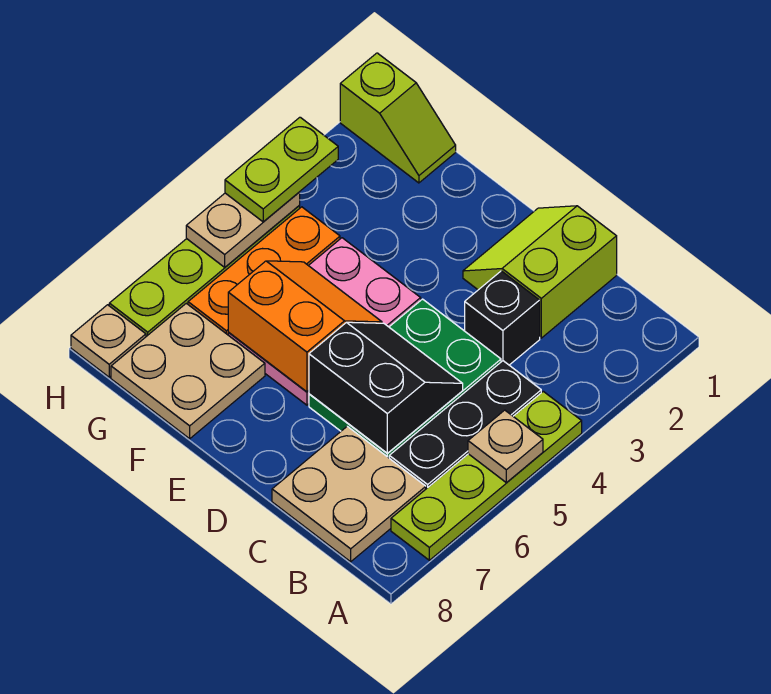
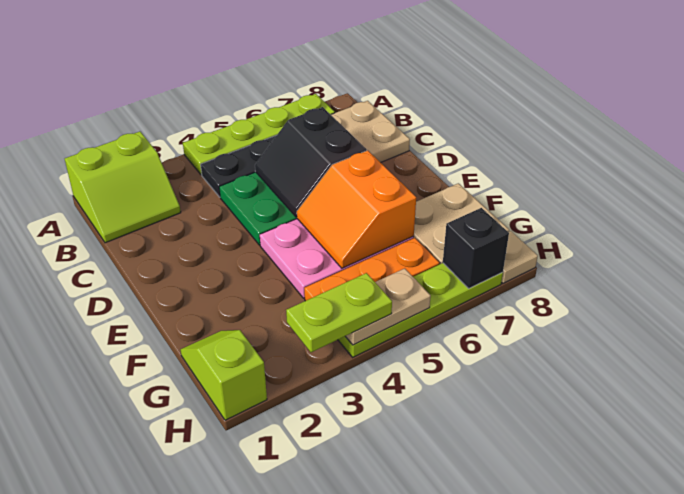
tan plate A5 level 2 -> none
lime slope C1:D2 level 1 top C -> lime slope A1:B2 level 1 top A
black brick C3 level 1 -> black brick H7 level 2

